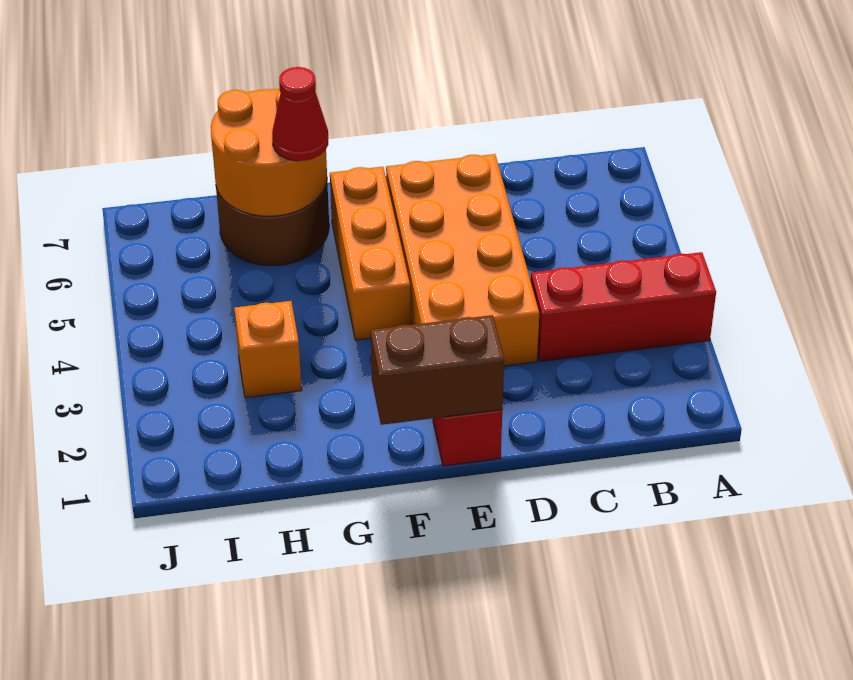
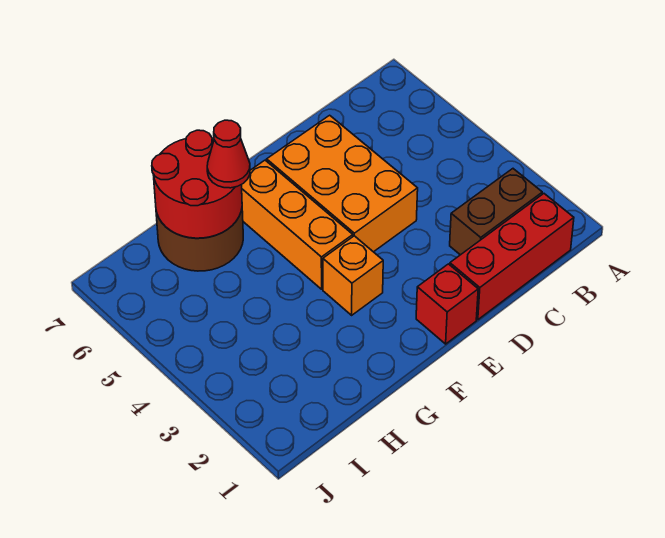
red brick A3:C3 level 1 -> red brick B1:D1 level 1
orange brick D3:E6 level 1 -> orange brick D4:E6 level 1
brown brick E1:F1 level 2 -> brown brick B2:C2 level 1
orange round brick G6:H7 level 2 -> red round brick G6:H7 level 2
orange brick H3 level 1 -> orange brick F3 level 1

